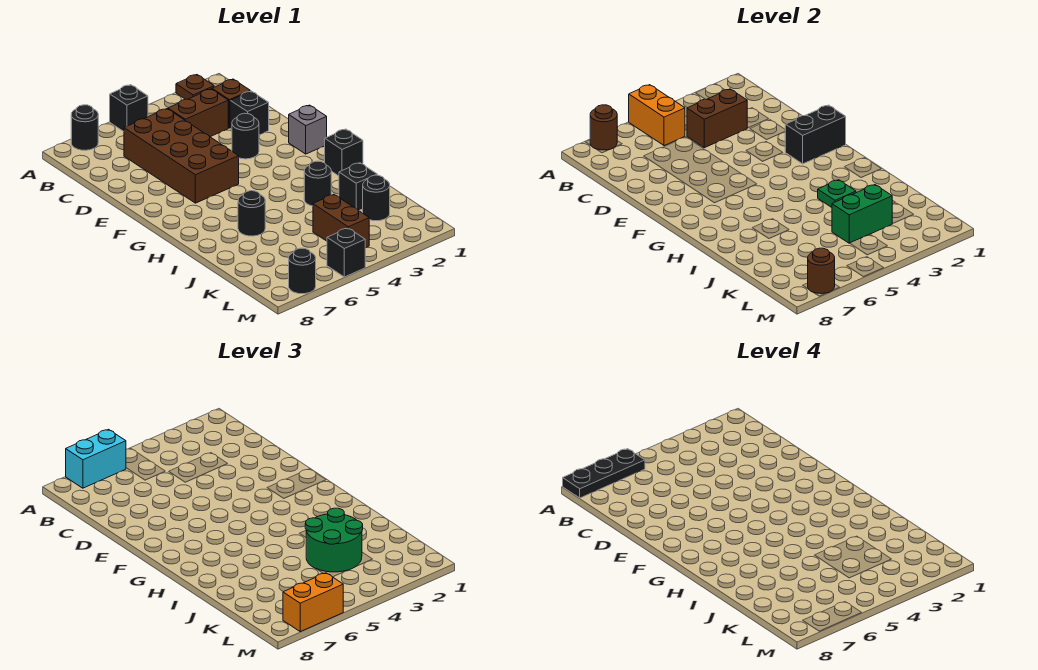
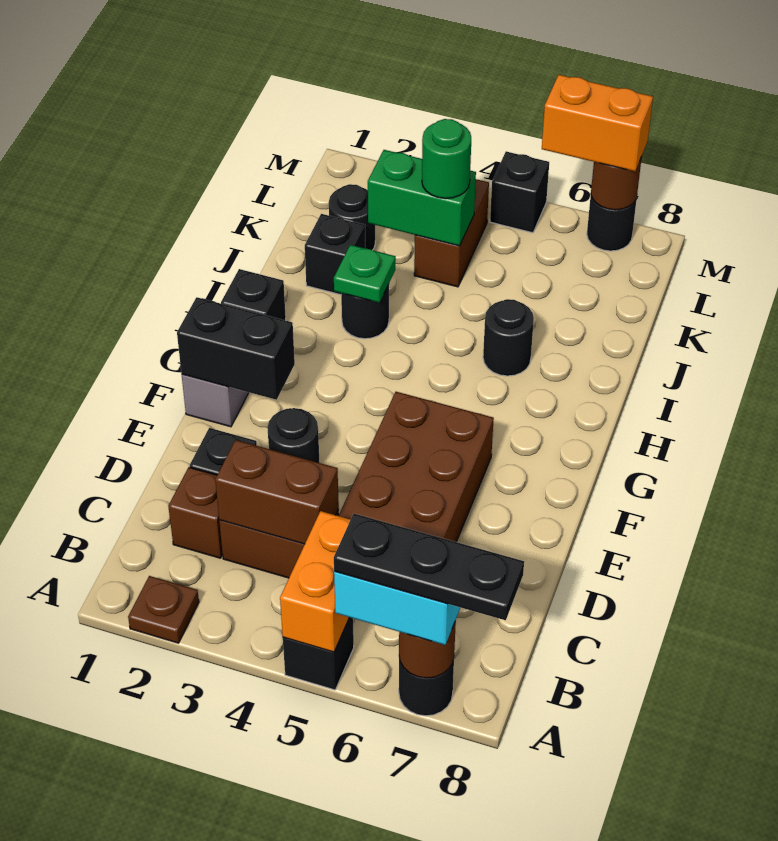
green round brick J3:K4 level 3 -> green round brick K4 level 3

